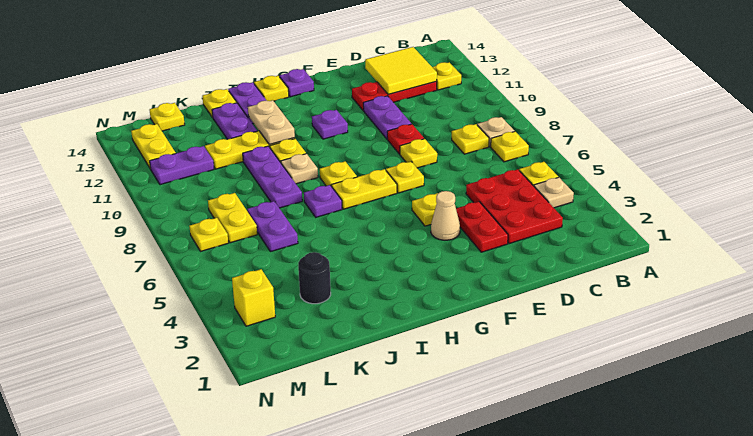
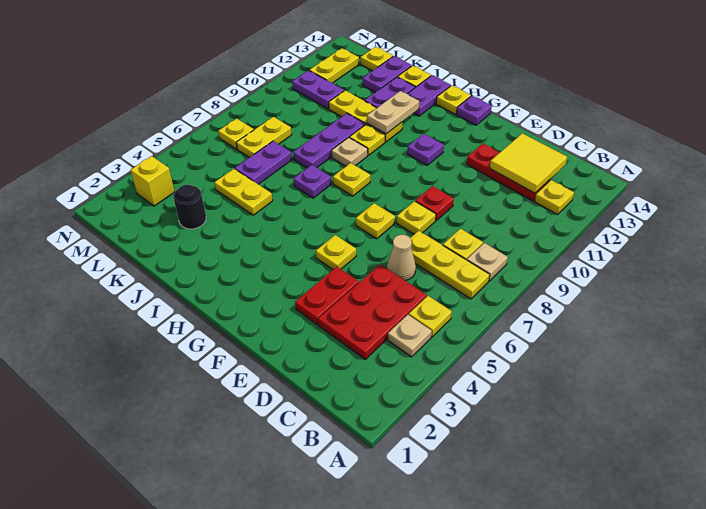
yellow plate B7 level 1 -> yellow plate B7:D7 level 1
purple plate E10:E11 level 1 -> purple plate K13:K14 level 1
tan cone F4 level 1 -> tan cone D6 level 1
yellow plate G7:H7 level 1 -> yellow plate J5:K5 level 1

